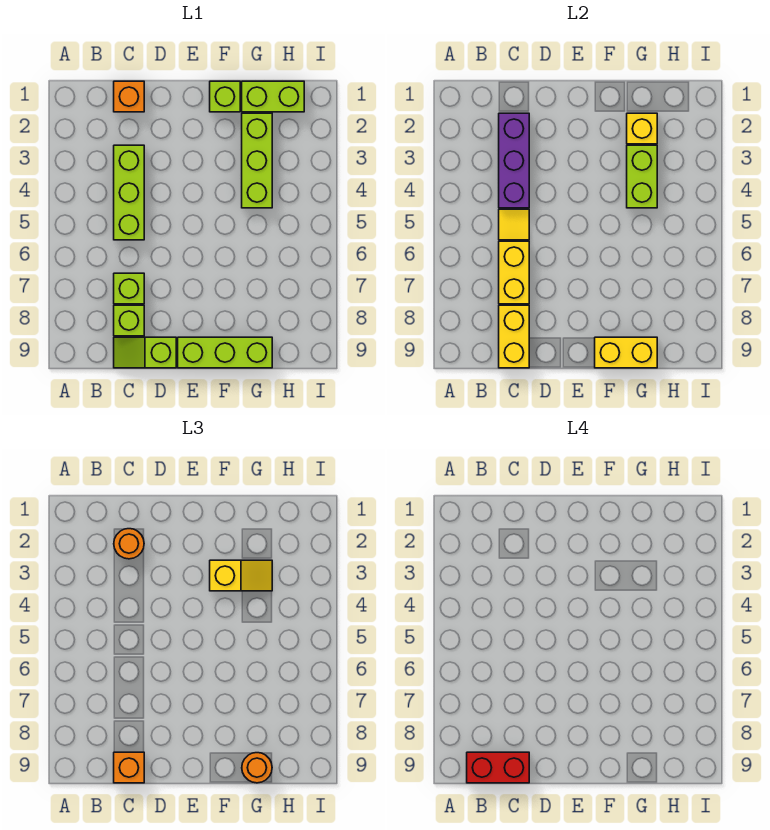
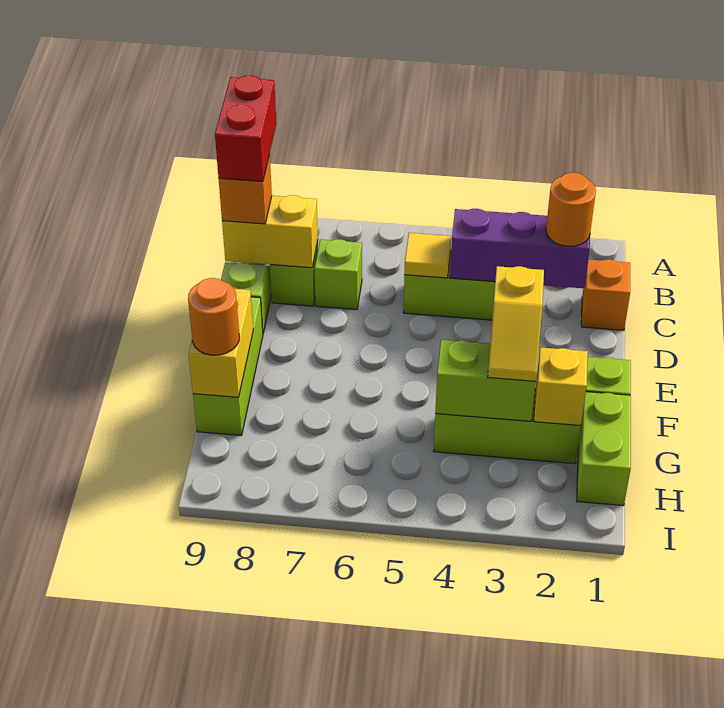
yellow brick C6:C7 level 2 -> none

